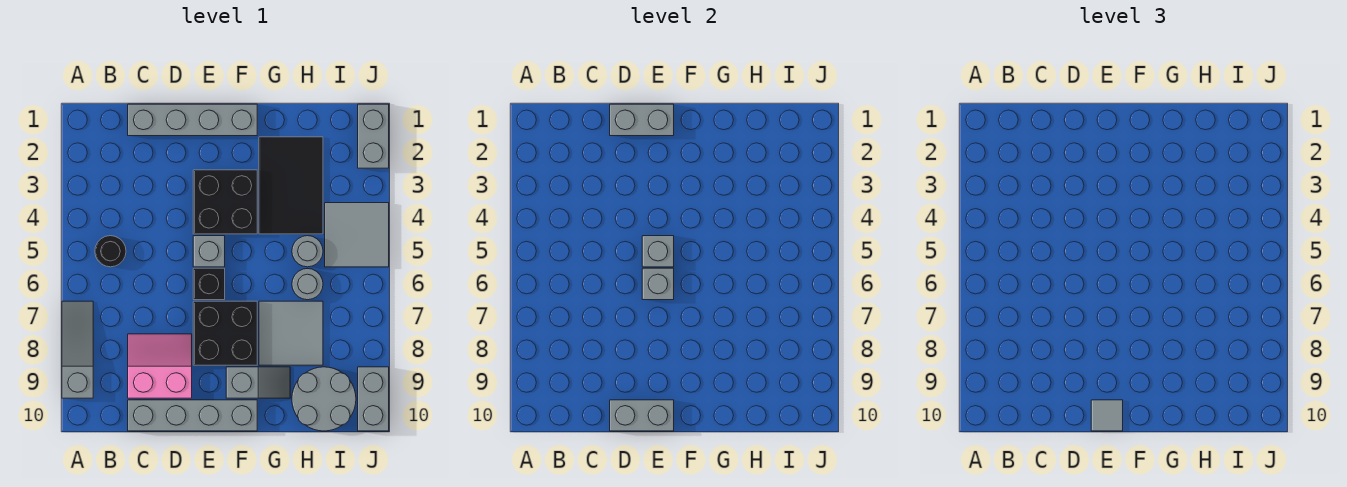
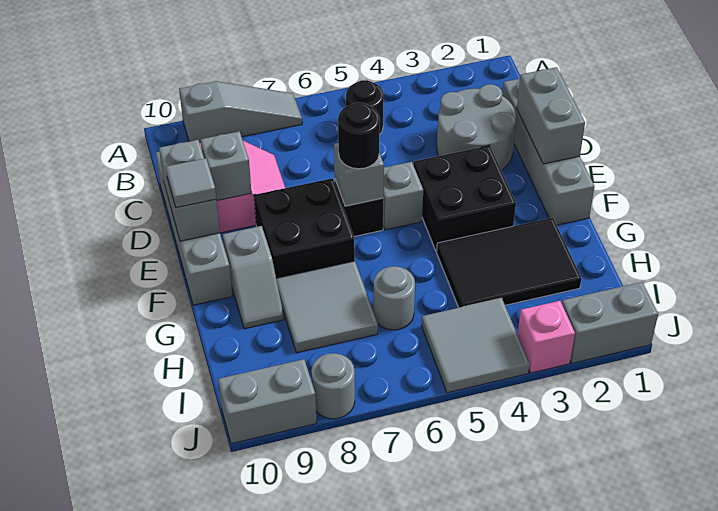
grey brick E5 level 2 -> grey brick D9 level 2
none -> black round brick E6 level 3
grey round brick H5 level 1 -> grey round brick J8 level 1
grey round brick H9:I10 level 1 -> grey round brick C2:D3 level 1
none -> pink brick J3 level 1

